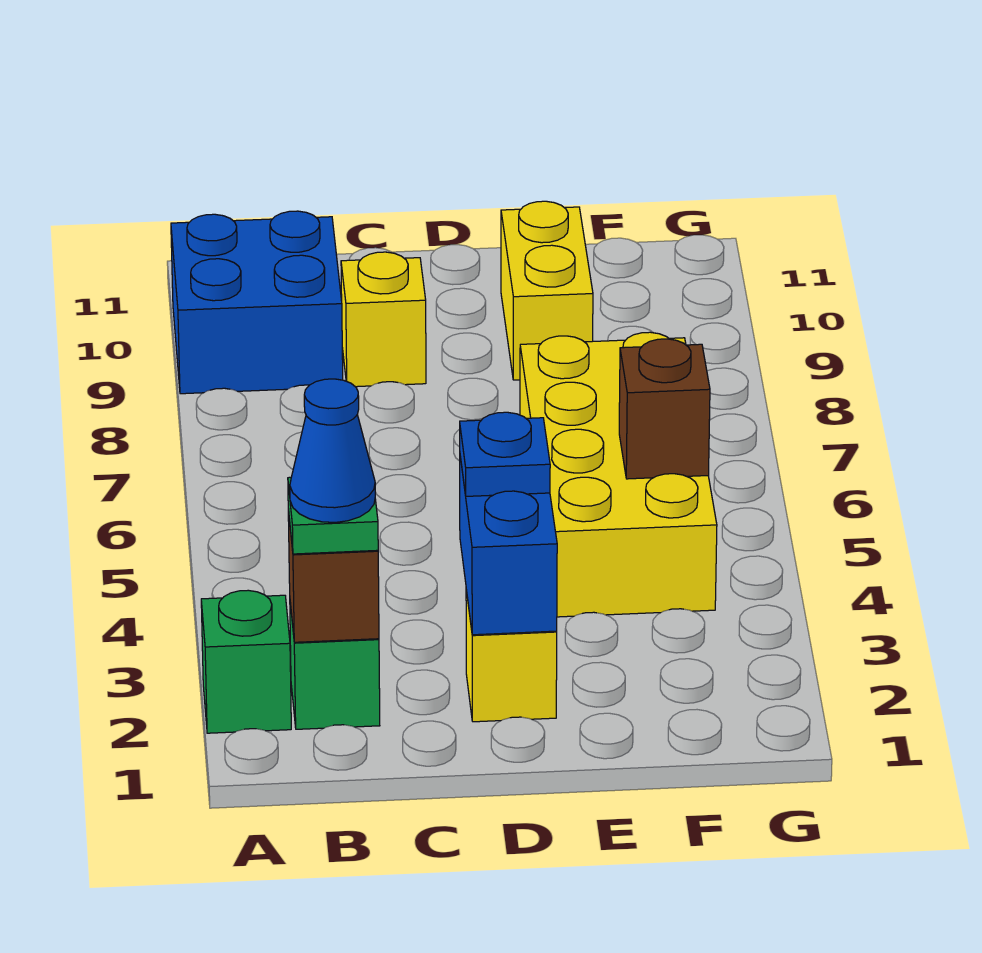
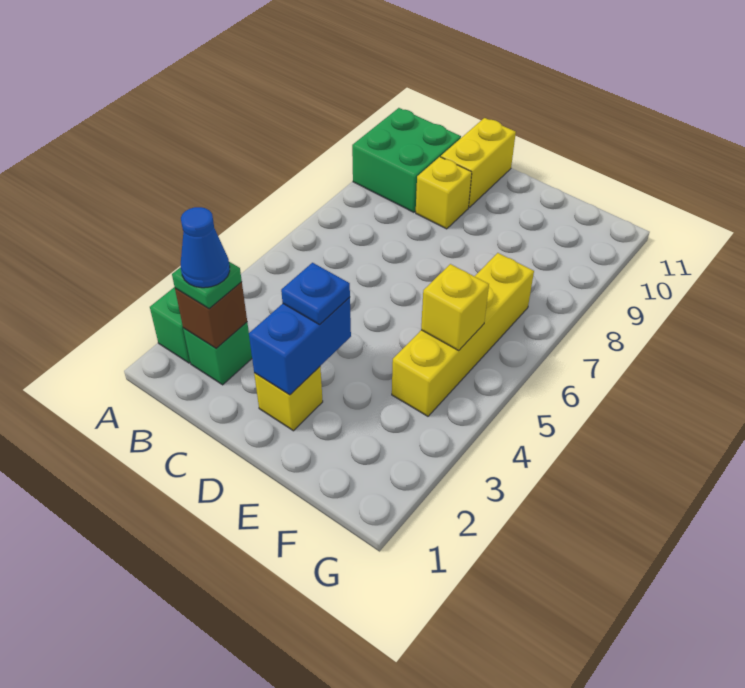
blue brick A9:B10 level 1 -> green brick A9:B10 level 1
yellow brick E4:F7 level 1 -> yellow brick F4:F7 level 1
yellow brick E9:E10 level 1 -> yellow brick C10:C11 level 1
brown brick F5 level 2 -> yellow brick F5 level 2

